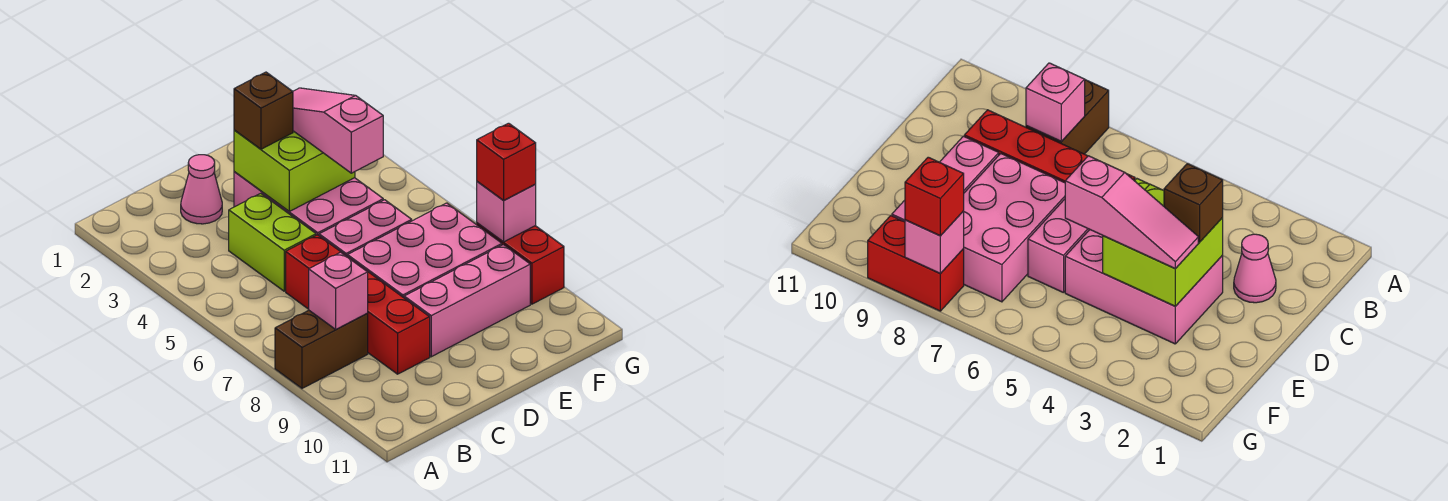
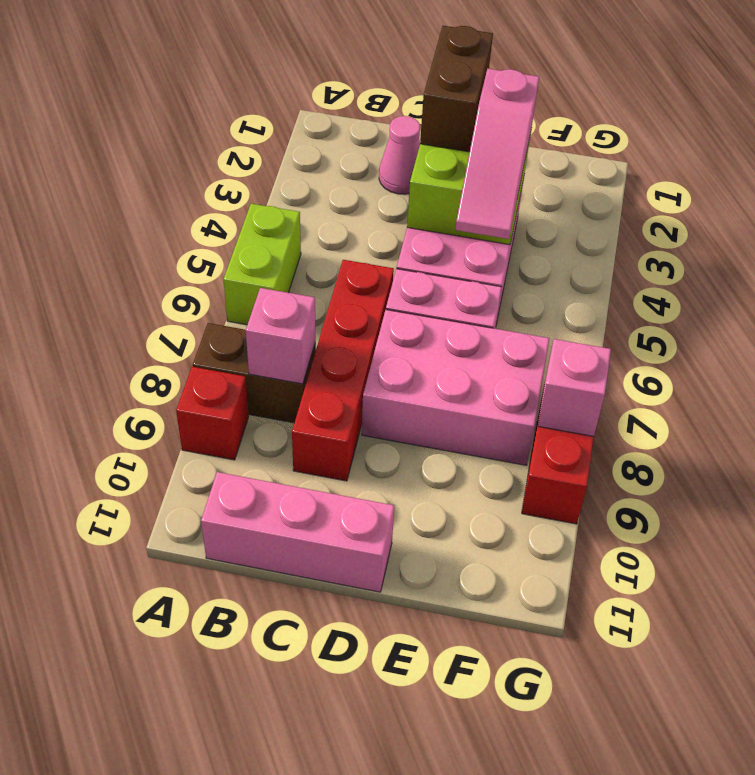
lime brick C4:C5 level 1 -> lime brick A5:A6 level 1
brown brick D3 level 3 -> brown brick D2:D3 level 3
pink brick D9:F9 level 1 -> pink brick B11:D11 level 1
pink slope E3:E5 level 3 top 5 -> pink slope E3:E5 level 3 top 3
red brick G8 level 3 -> red brick A9 level 1

